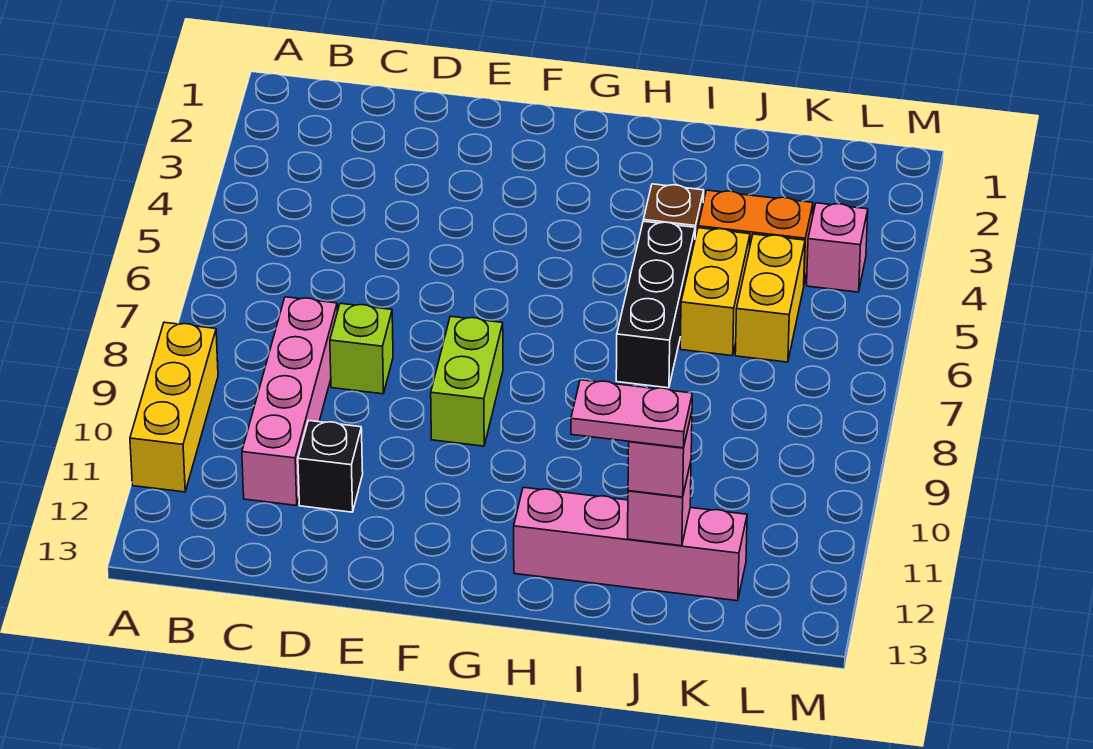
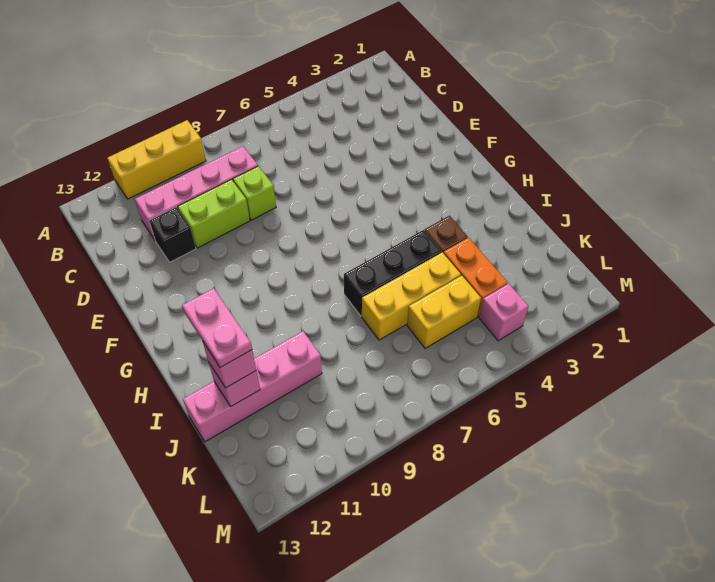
lime brick F8:F9 level 1 -> lime brick D9:D10 level 1
pink brick H12:K12 level 1 -> pink brick J10:J13 level 1
yellow brick J5:J6 level 1 -> yellow brick J5:J7 level 1

